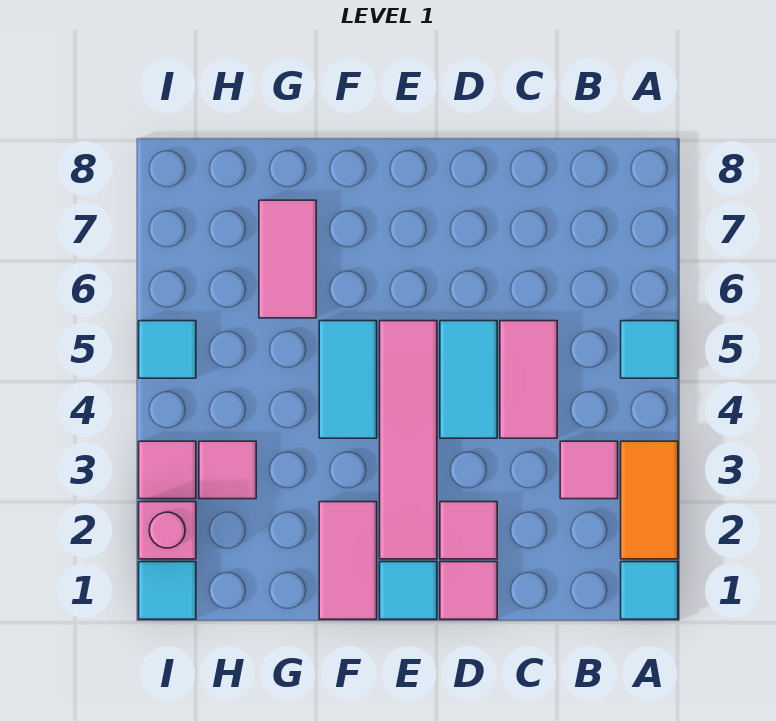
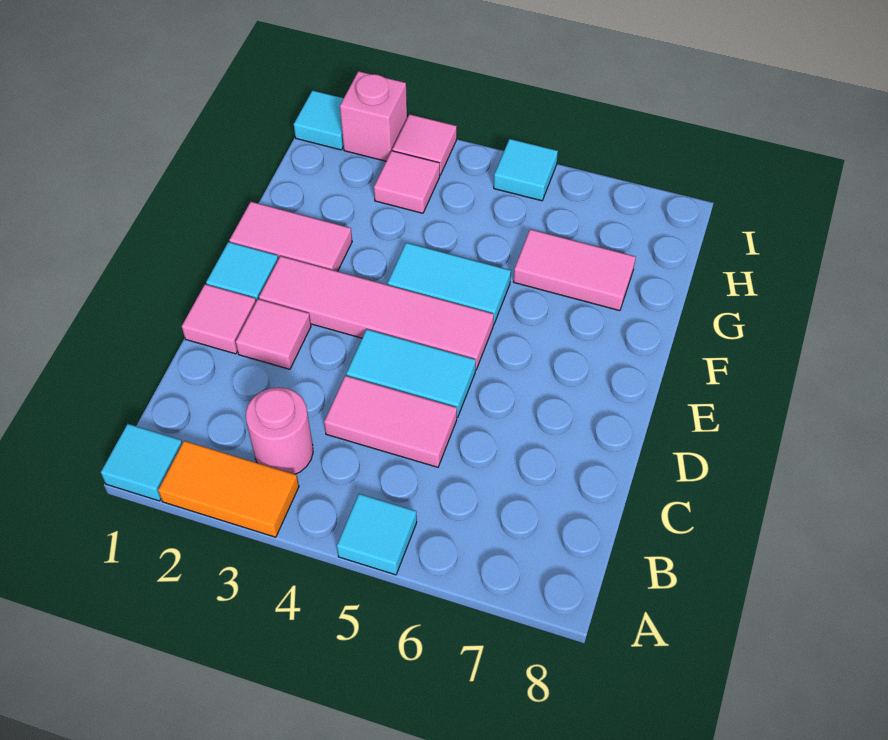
pink tile B3 level 1 -> pink round brick B3 level 1

